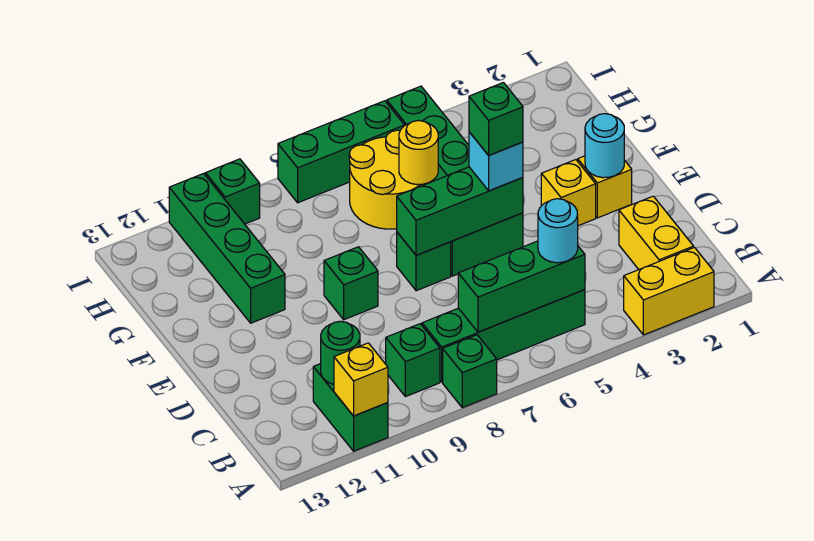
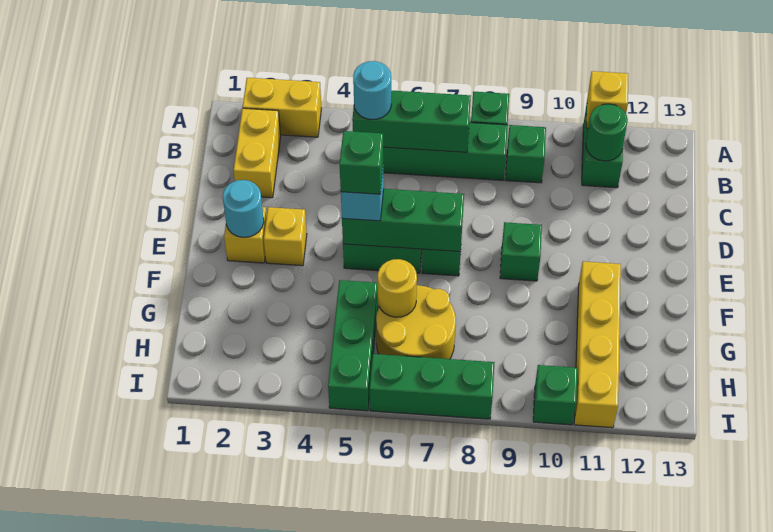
green brick F11:I11 level 1 -> yellow brick F11:I11 level 1

